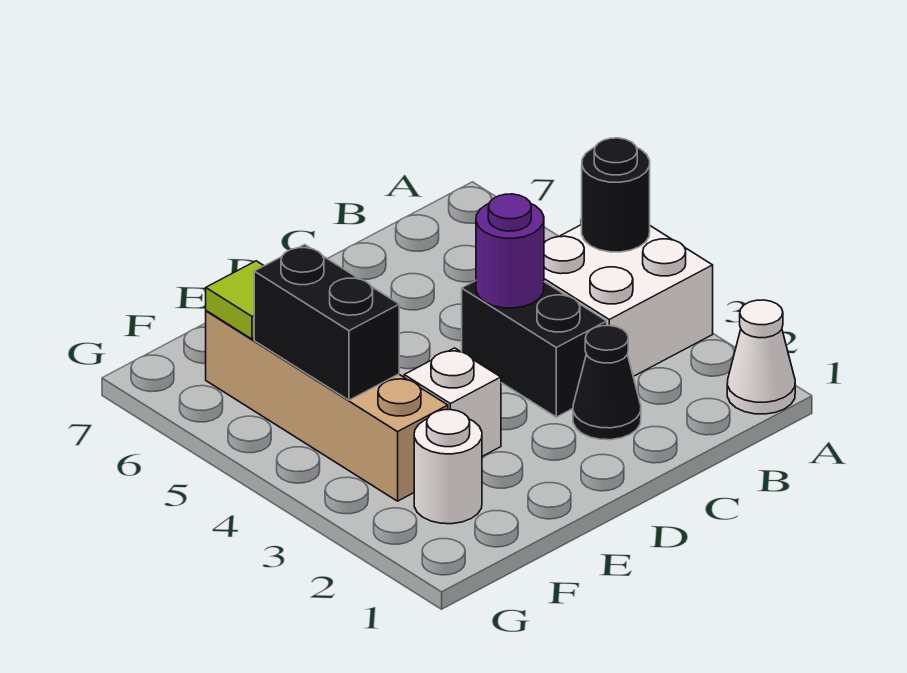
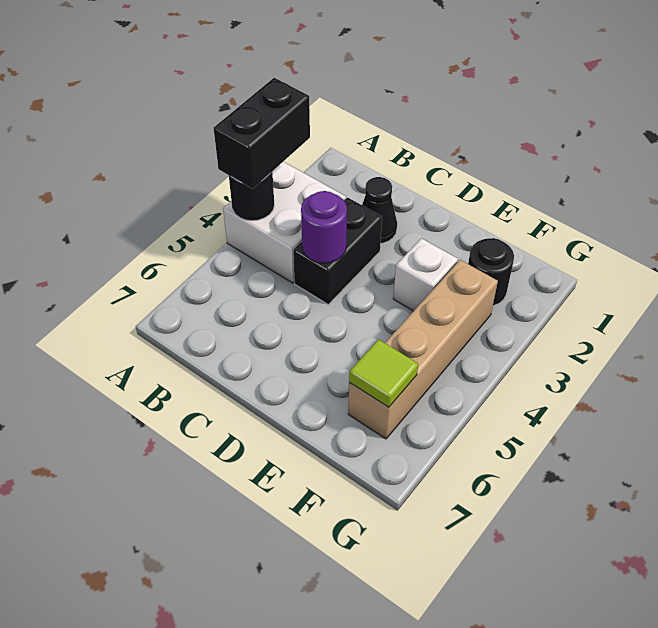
white cone A1 level 1 -> none
white round brick F2 level 1 -> black round brick F2 level 1
black brick F4:F5 level 2 -> black brick A3:A4 level 3

